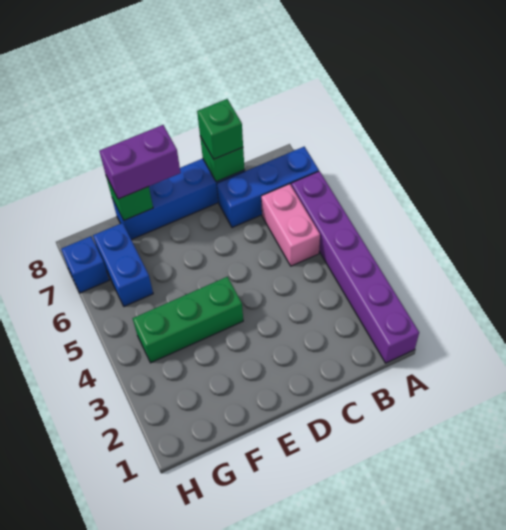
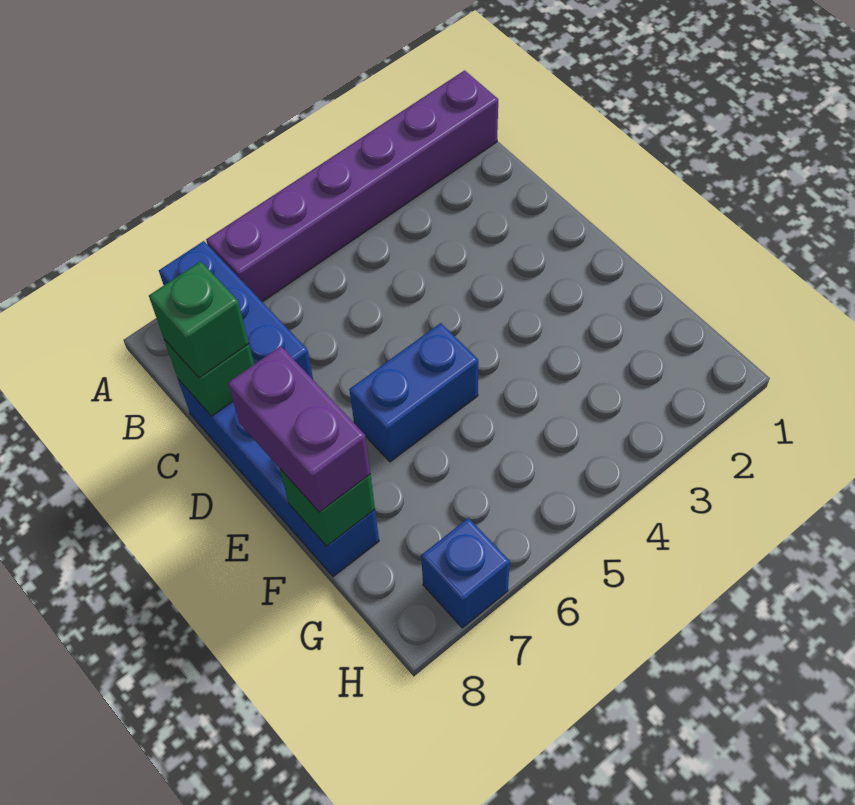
pink brick B5:B6 level 1 -> none
green brick E4:G4 level 1 -> none
blue brick G6:G7 level 1 -> blue brick E5:E6 level 1

